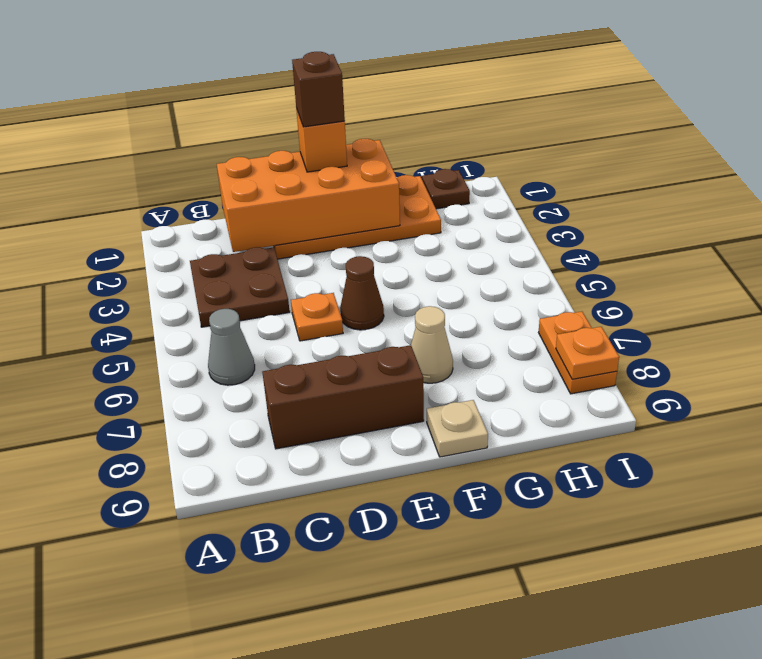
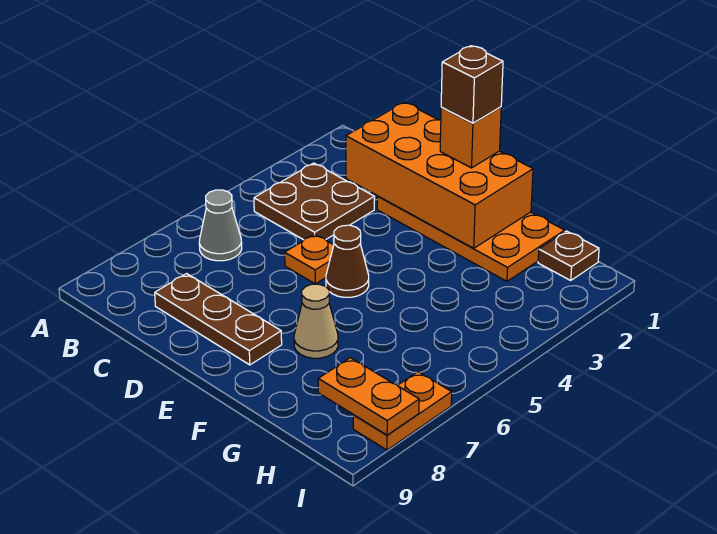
brown brick C8:E8 level 1 -> brown plate C8:E8 level 1
tan plate F9 level 1 -> none
orange plate I8 level 2 -> orange plate H8:I8 level 2

